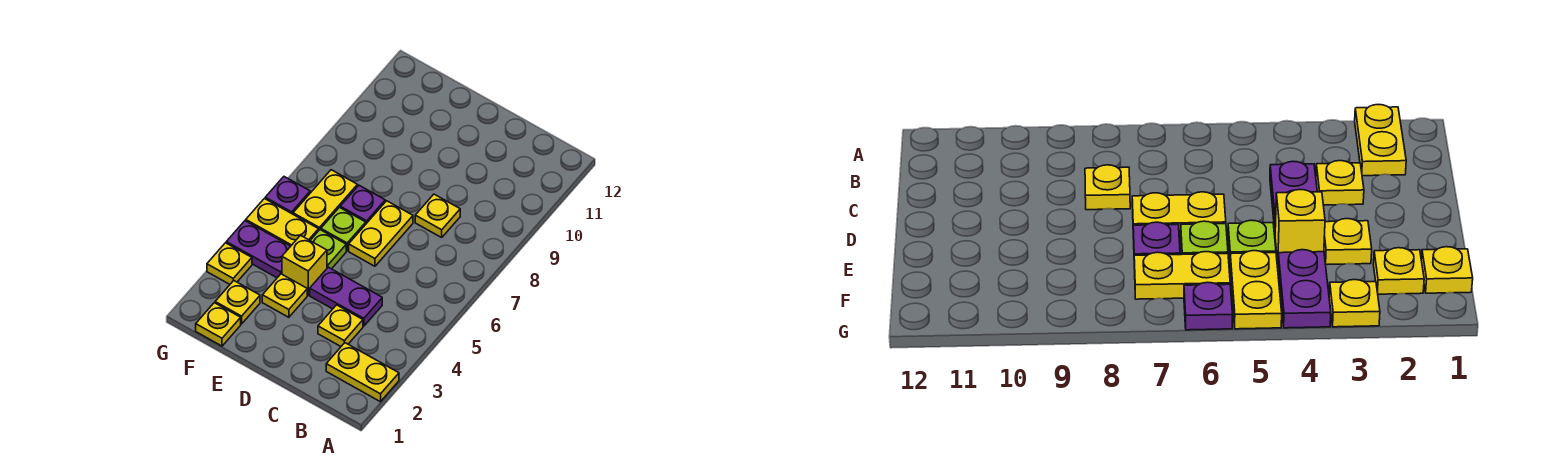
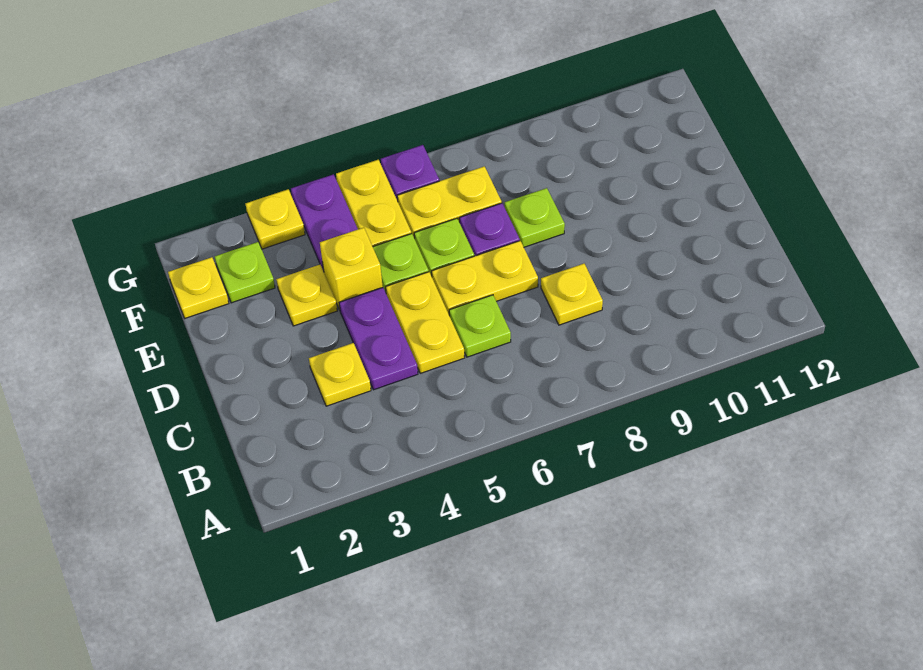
yellow plate A2:B2 level 1 -> yellow plate C5:D5 level 1
none -> lime plate C6 level 1
none -> lime plate E8 level 1
yellow plate F2 level 1 -> lime plate F2 level 1

